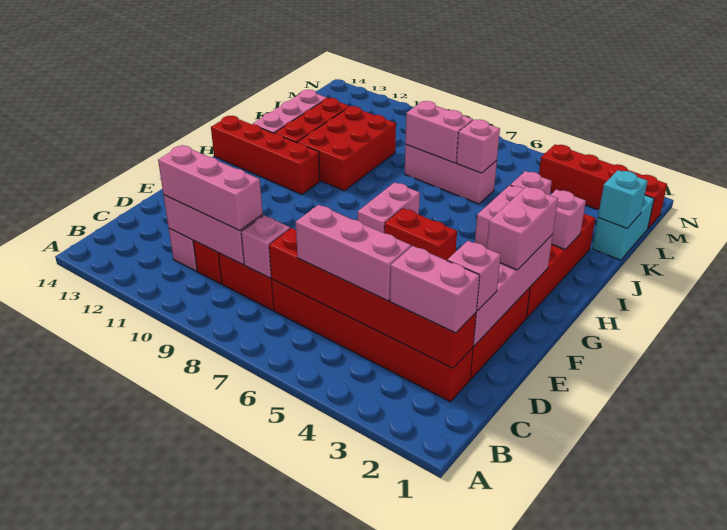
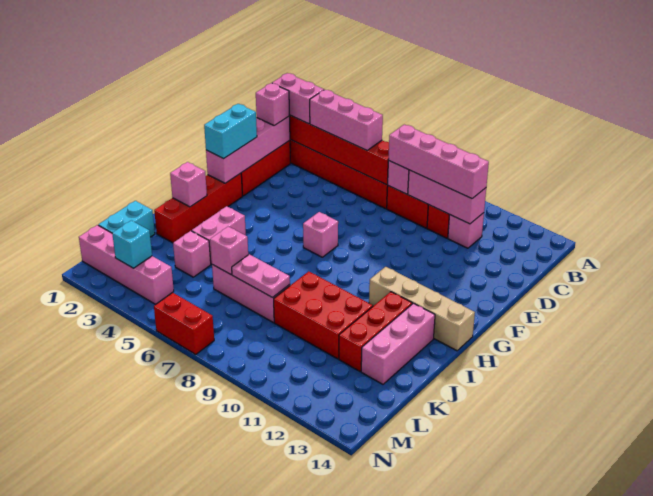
pink brick C9:C11 level 3 -> pink brick C8:C11 level 3
pink brick F2:G2 level 3 -> cyan brick F2:G2 level 3
red brick G5:G6 level 1 -> red brick N6:N7 level 1
pink brick G7:H7 level 1 -> pink brick G7 level 1
red brick H11:H14 level 1 -> tan brick H11:H14 level 1
red brick I10:K11 level 1 -> red brick J9:K11 level 1
cyan brick K1 level 2 -> cyan brick M3 level 2
pink brick K7:K8 level 2 -> pink plate K7:K8 level 2
red brick M1:M4 level 1 -> pink brick M1:M4 level 1

